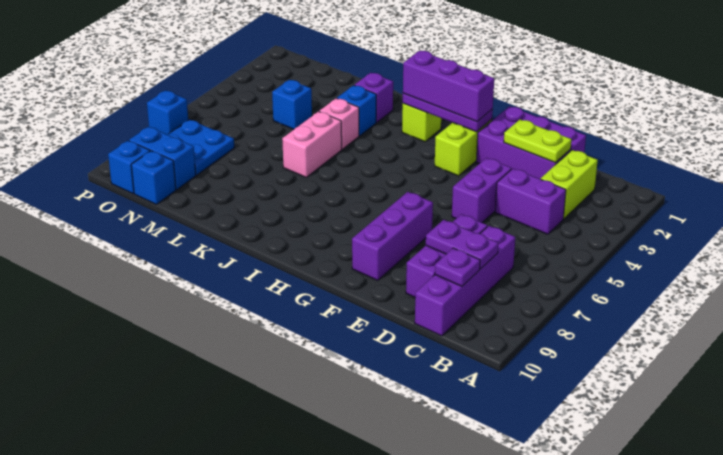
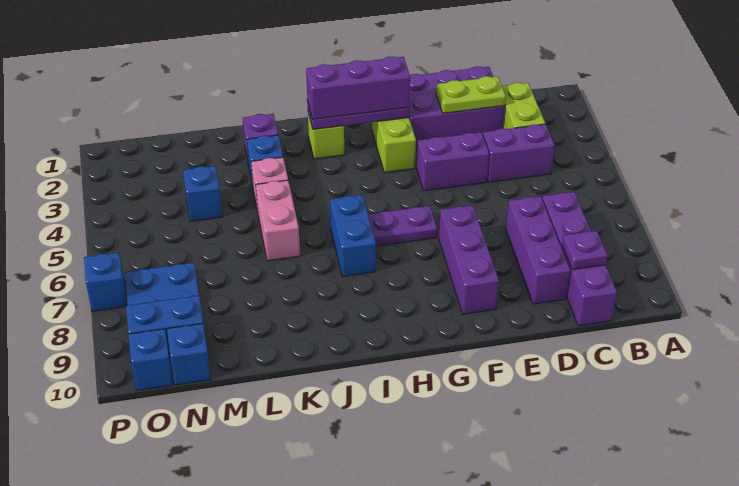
purple plate C8:D8 level 2 -> purple plate G6:H6 level 1
purple brick E4:E5 level 1 -> purple brick E4:F4 level 1
none -> blue brick I6:I7 level 1

